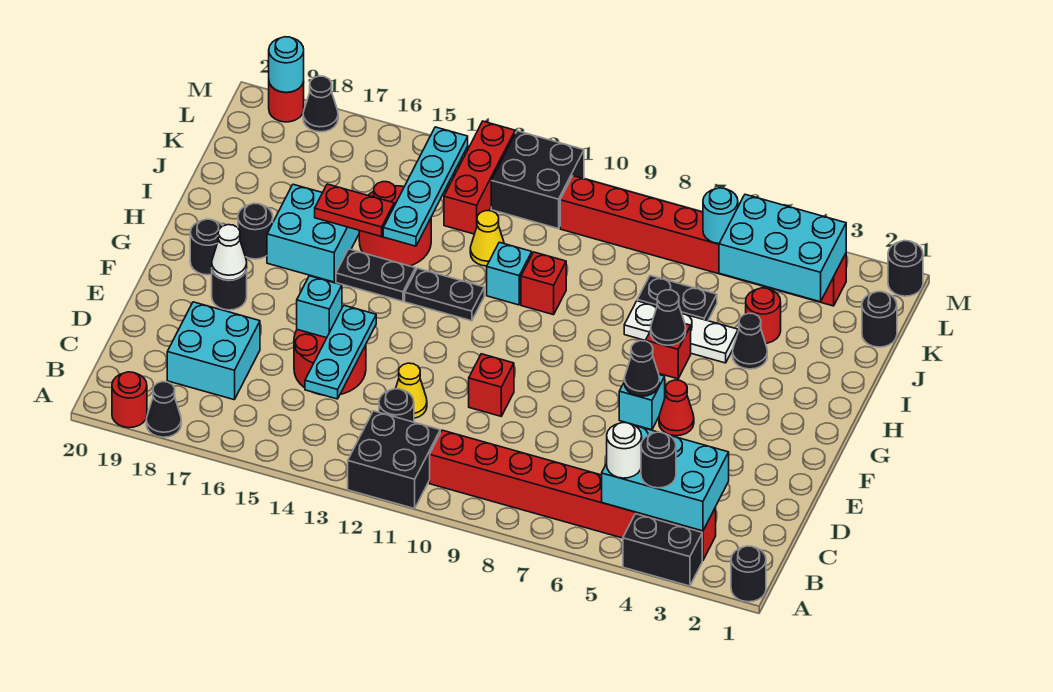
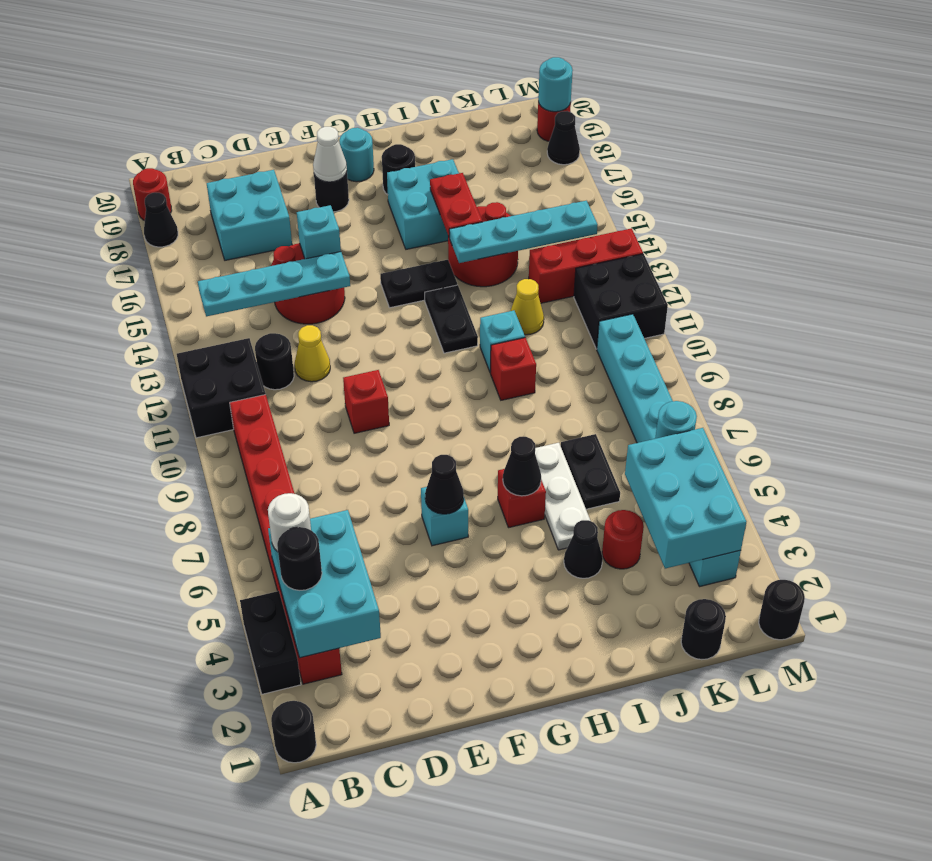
cyan plate C14:E14 level 2 -> cyan plate B14:E14 level 2
red cone F5 level 1 -> none
black round brick G19 level 1 -> cyan round brick G19 level 1
black plate H14:H15 level 1 -> black plate G14:H14 level 1
red brick L3:L10 level 1 -> cyan brick L3:L10 level 1

